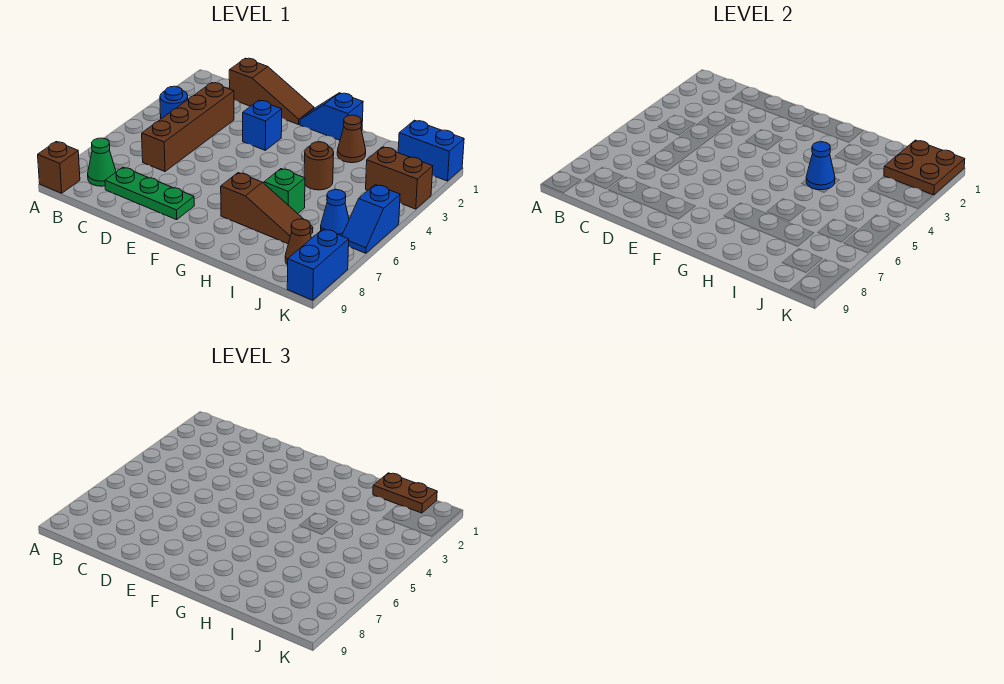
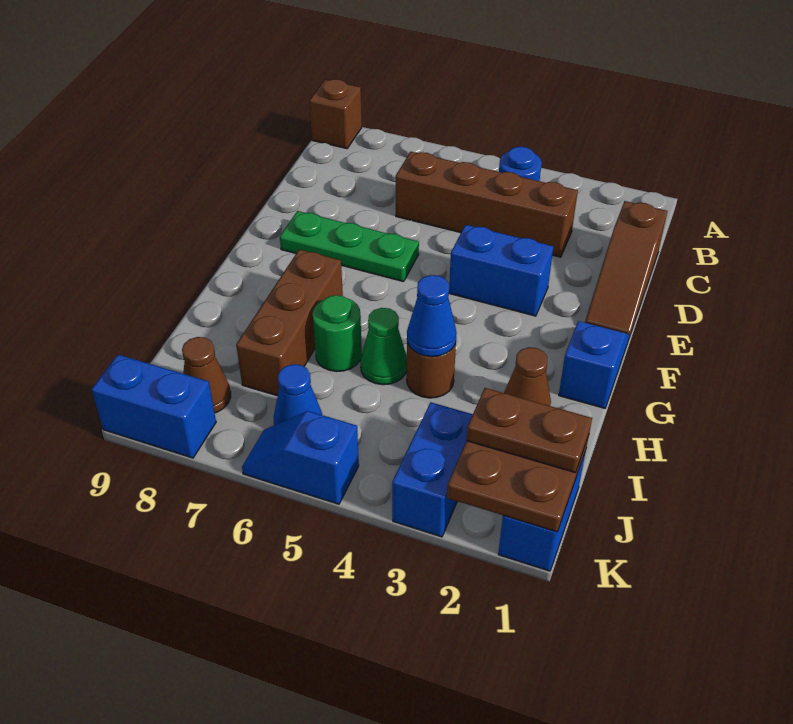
green cone B8 level 1 -> green cone H5 level 1
green plate C8:E8 level 1 -> green plate E6:E8 level 1
blue brick E3 level 1 -> blue brick E3:E4 level 1
brown slope G7:I7 level 1 top G -> brown brick G7:I7 level 1
green brick H6 level 1 -> green round brick H6 level 1
brown plate I1:J1 level 3 -> brown plate J1:J2 level 3
brown brick J3:K3 level 1 -> blue brick J3:K3 level 1

